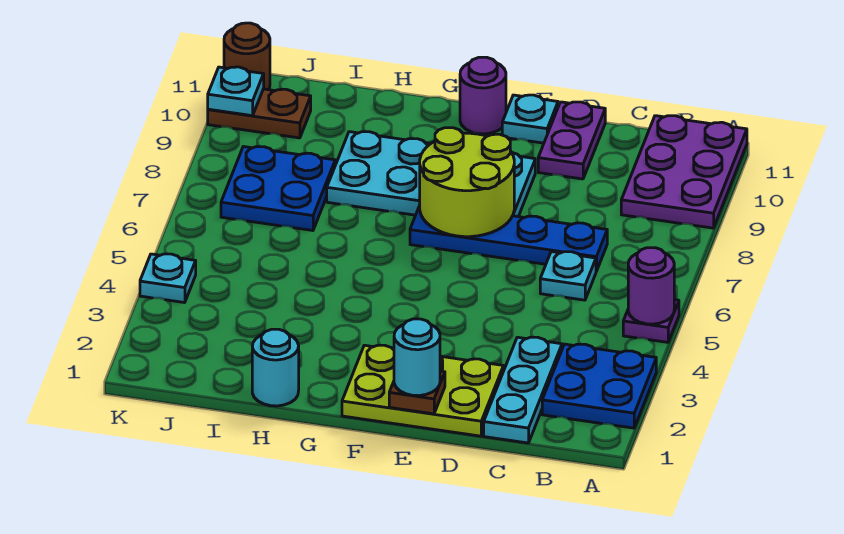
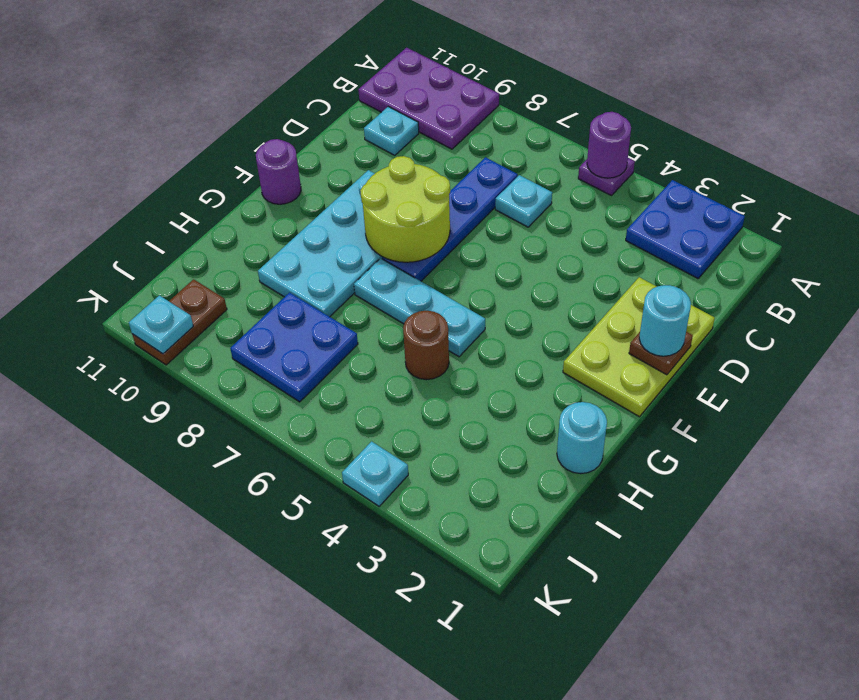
cyan plate C1:C3 level 1 -> cyan plate G5:G7 level 1
purple plate D10:D11 level 1 -> none
cyan plate E11 level 1 -> cyan plate C10 level 1
brown round brick K11 level 1 -> brown round brick H5 level 1

